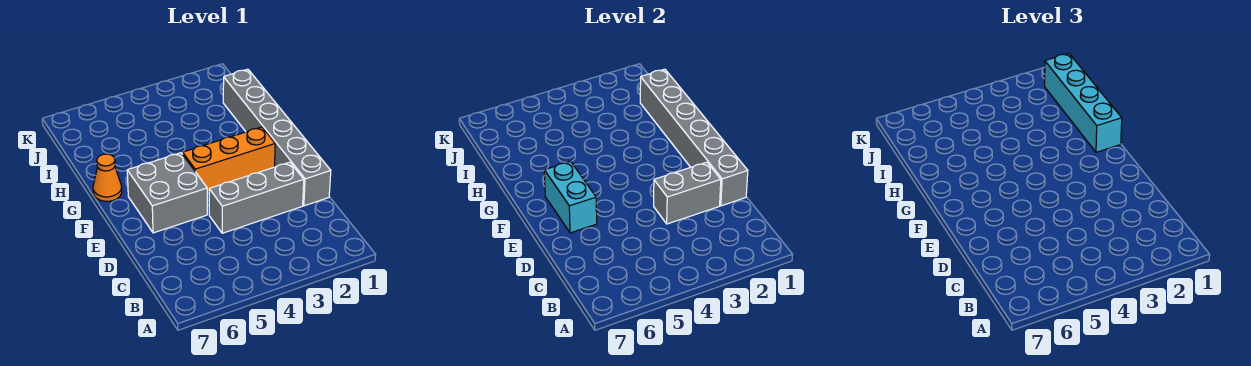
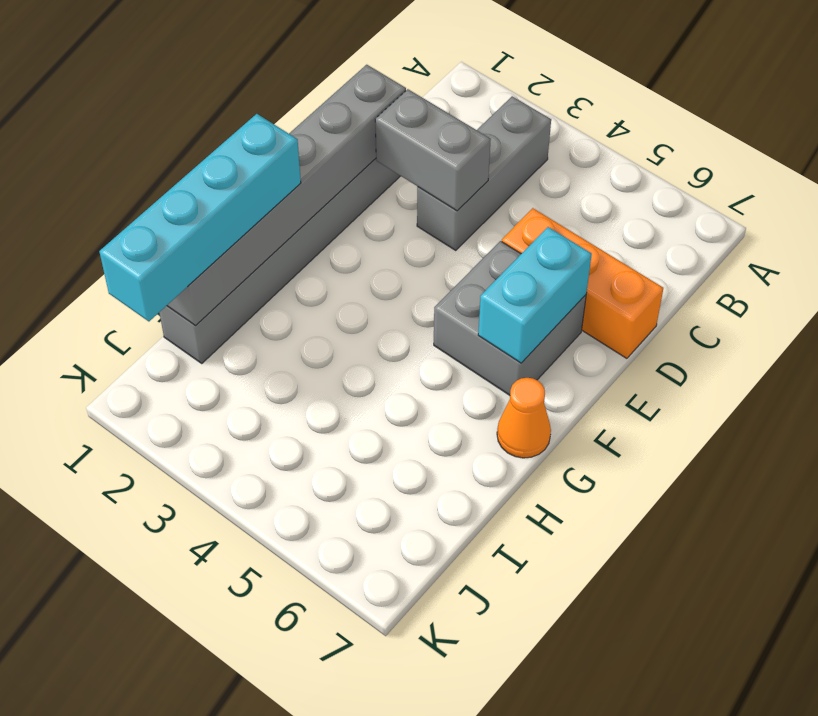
grey brick D2:D4 level 1 -> grey brick B3:D3 level 1
orange brick F2:F4 level 1 -> orange brick D5:D7 level 1

